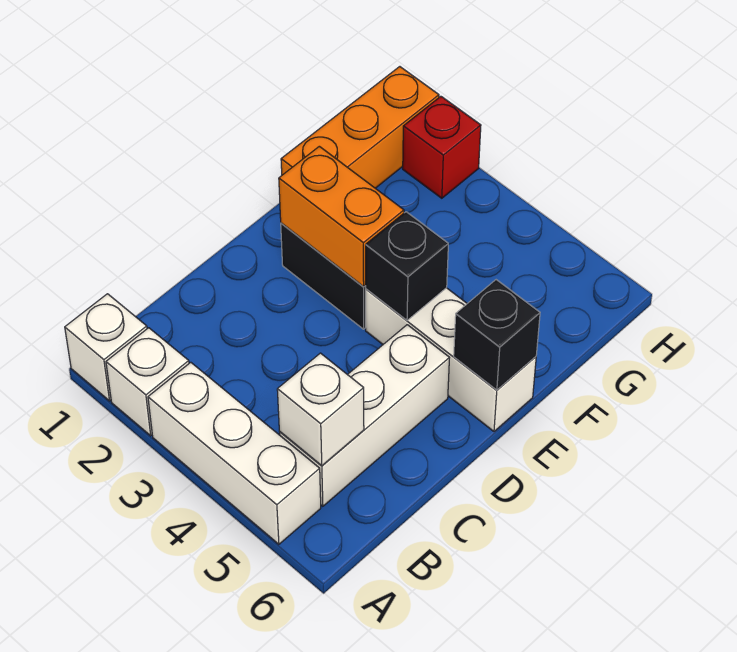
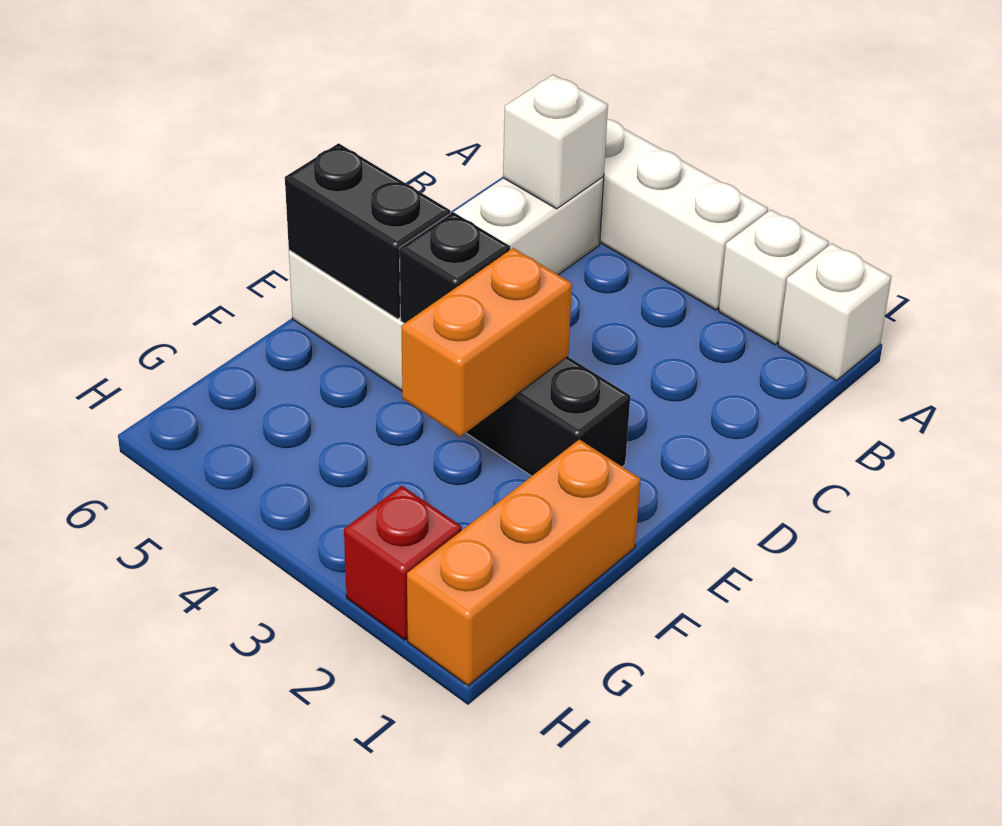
orange brick E2:E3 level 2 -> orange brick E3:F3 level 2
black brick E6 level 2 -> black brick E5:E6 level 2

